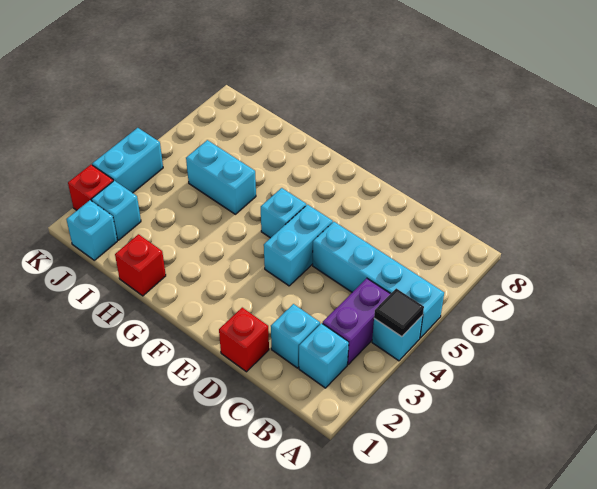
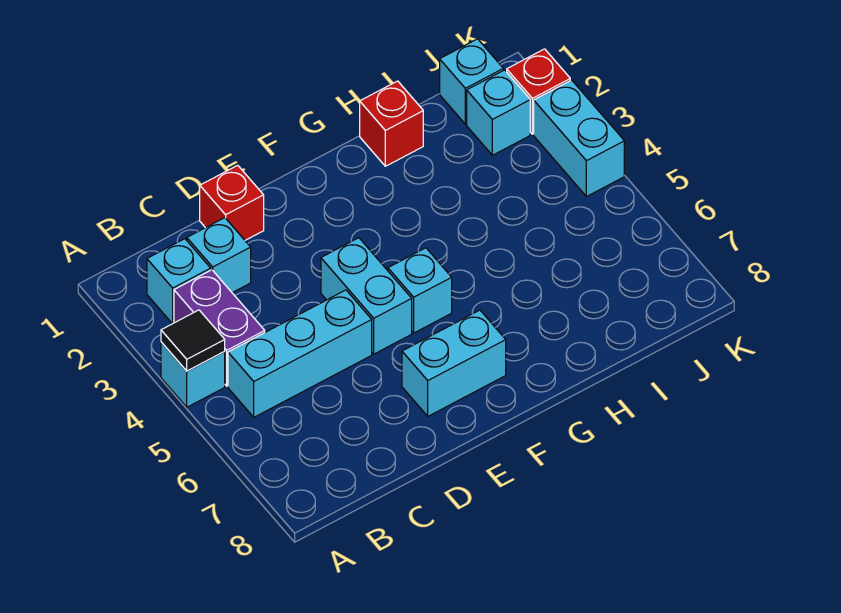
cyan brick A5:D5 level 1 -> cyan brick B5:D5 level 1
cyan brick H5:I5 level 1 -> cyan brick E7:F7 level 1

